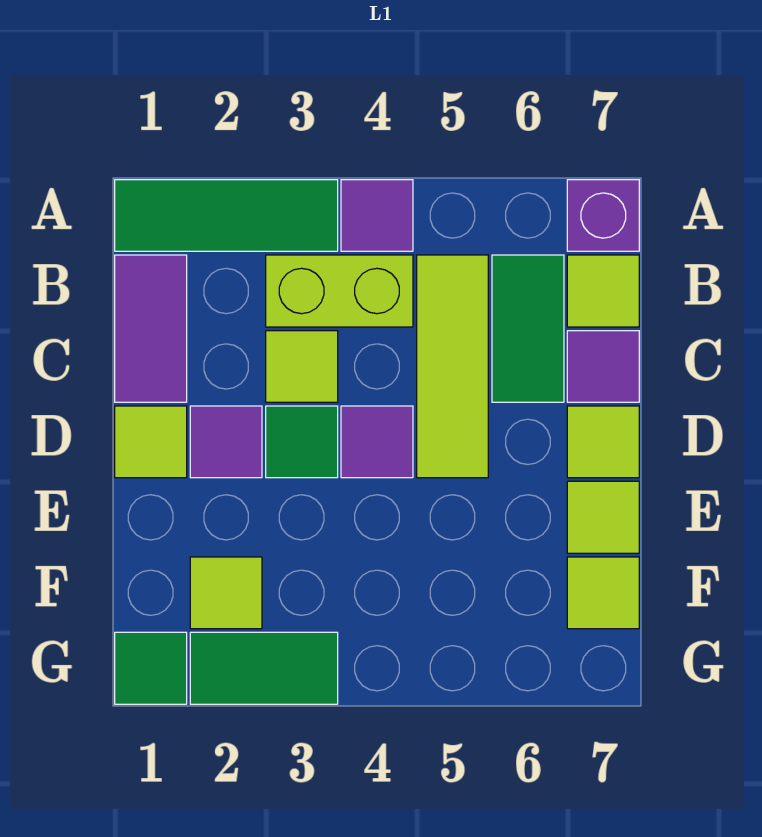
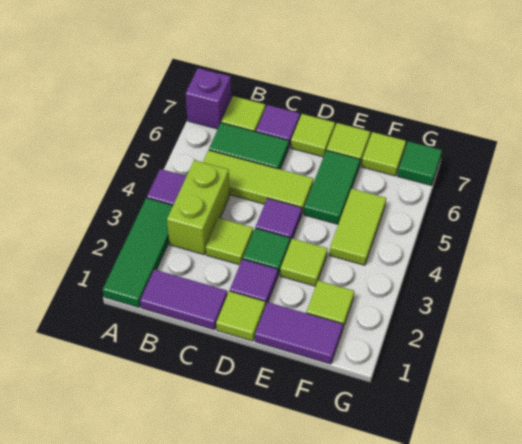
none -> purple tile E1:F1 level 1
none -> lime tile E3 level 1
none -> lime tile F4:F5 level 1
green tile G1 level 1 -> green tile G7 level 1
green tile G2:G3 level 1 -> green tile E5:E6 level 1

